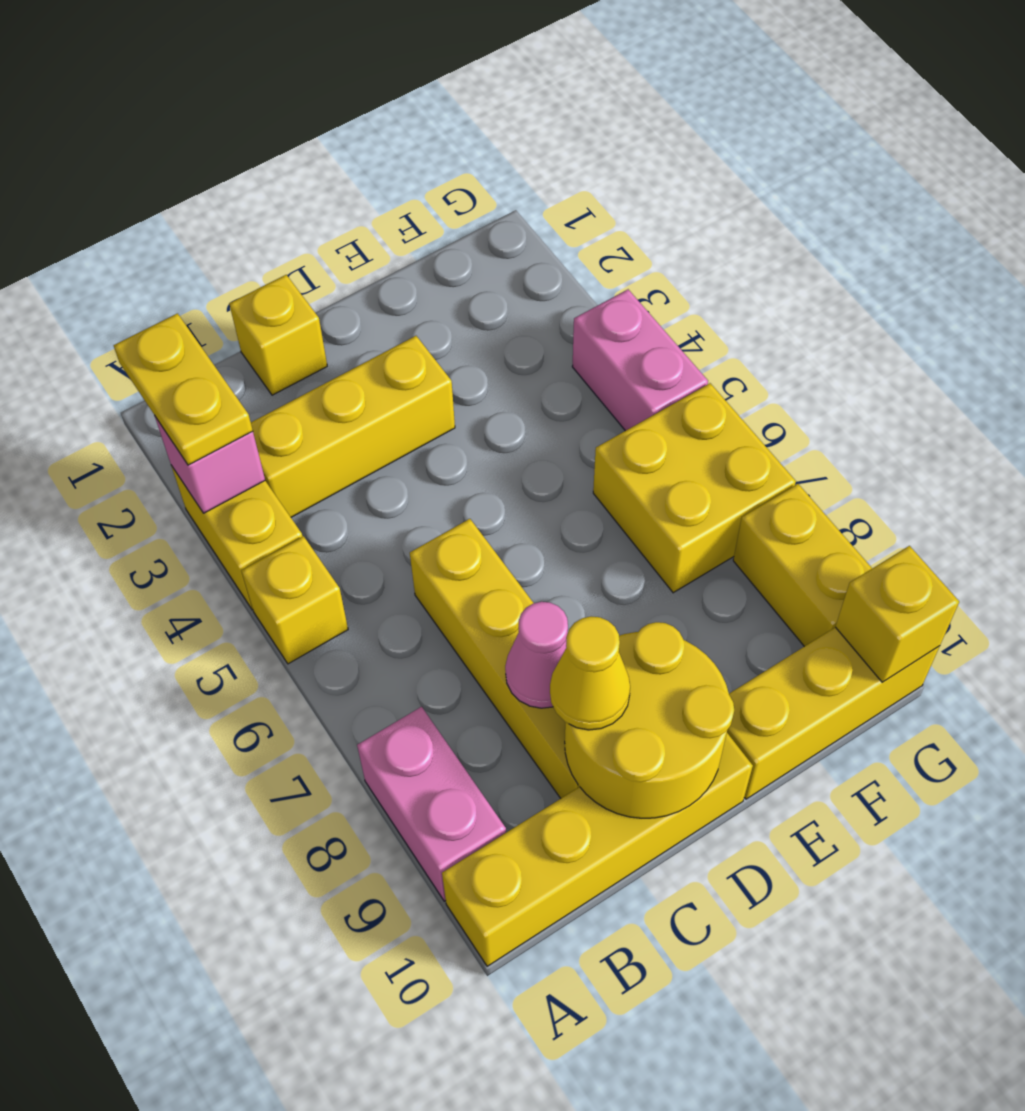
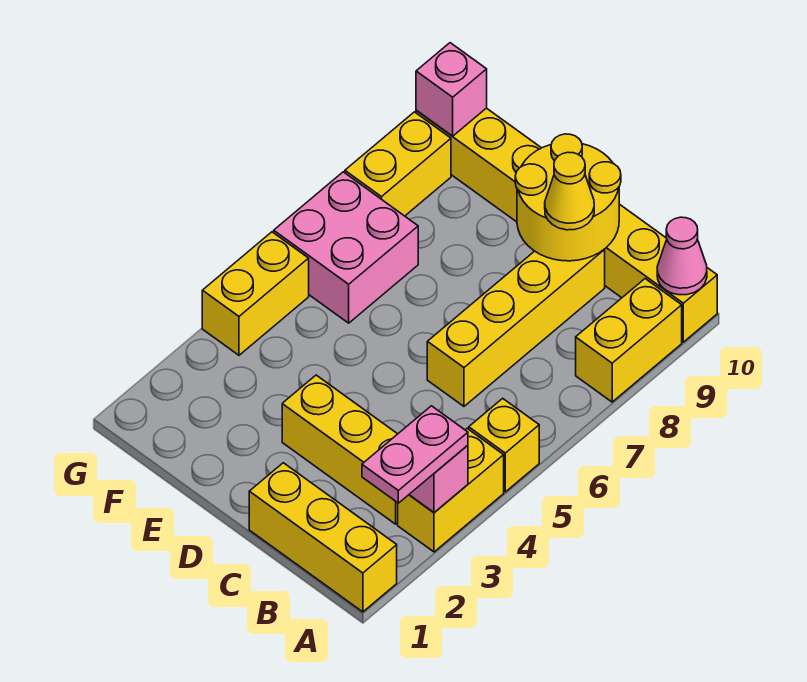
yellow plate A2:A3 level 3 -> pink plate A2:A3 level 3
pink brick A8:A9 level 1 -> yellow brick A8:A9 level 1
yellow brick C1 level 1 -> yellow brick A1:C1 level 1
pink cone C8 level 2 -> pink cone A10 level 2
yellow brick F6:G7 level 1 -> pink brick F6:G7 level 1
pink brick G4:G5 level 1 -> yellow brick G4:G5 level 1
yellow brick G10 level 2 -> pink brick G10 level 2

